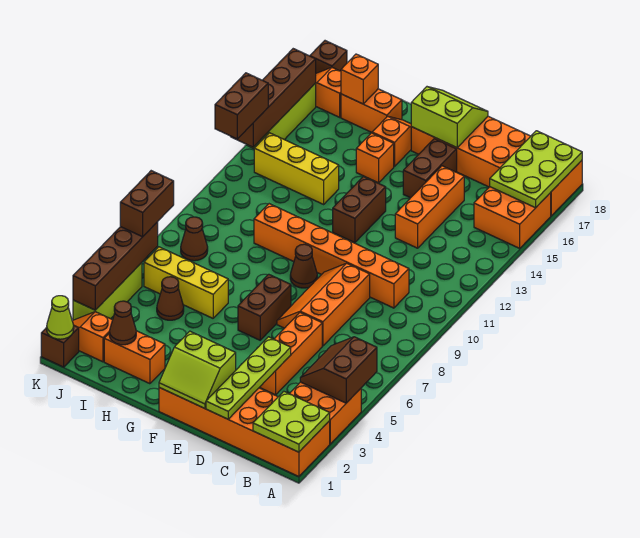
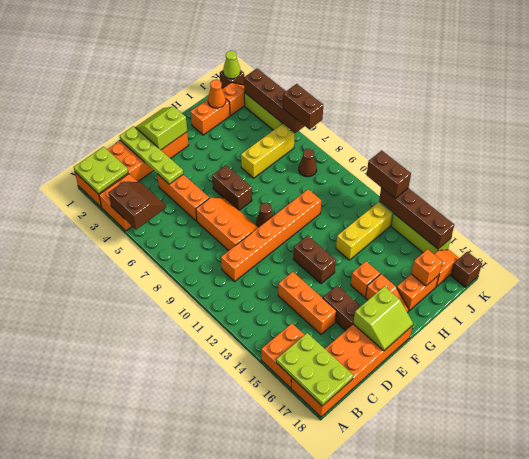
brown cone I2 level 2 -> orange cone I2 level 2
brown cone I5 level 1 -> none

